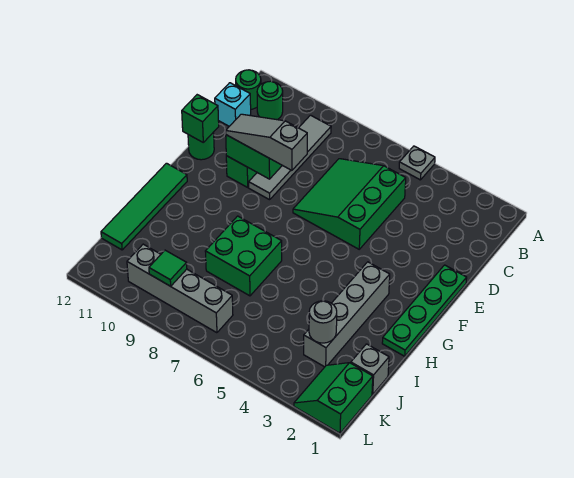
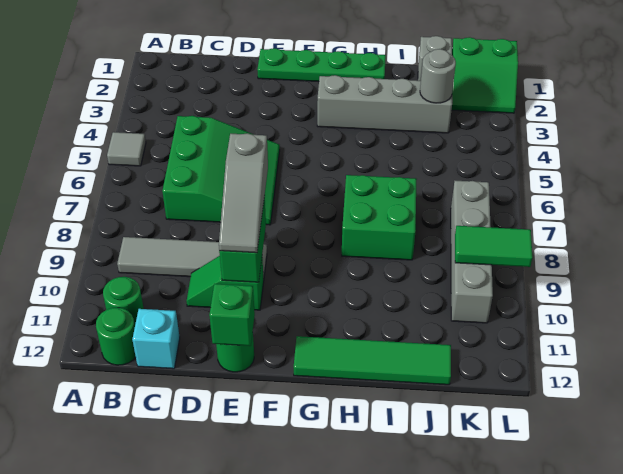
grey plate A5 level 1 -> grey tile A5 level 1
green slope C5:E7 level 1 top 5 -> green slope C5:E7 level 1 top C
green tile K9 level 2 -> green tile K9:L9 level 2

